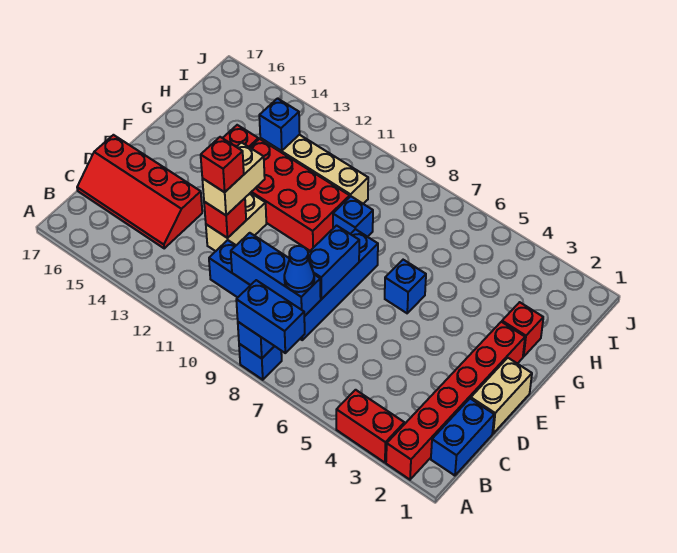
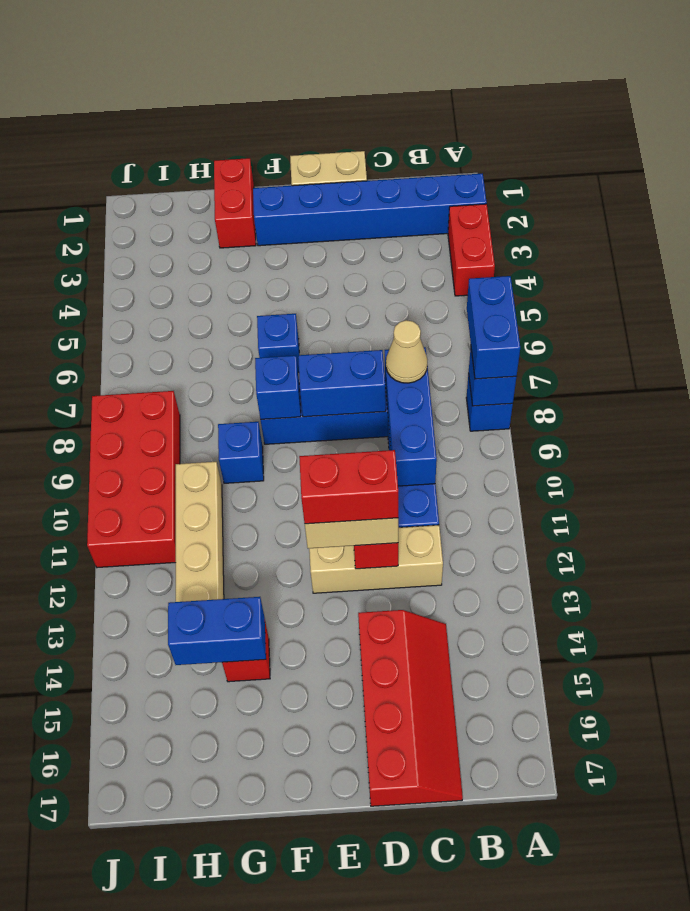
red brick A2:F2 level 1 -> blue brick A2:F2 level 1
blue brick B1:C1 level 1 -> blue brick G14:H14 level 2
blue cone C8 level 3 -> tan cone C8 level 3
tan brick D12:E12 level 1 -> tan brick C12:E12 level 1
red brick D12 level 4 -> red brick D12:E12 level 4
red brick F10:G13 level 1 -> red brick I8:J11 level 1
red brick G2 level 1 -> red brick G1:G2 level 1
blue brick H13 level 2 -> blue brick F8 level 2

